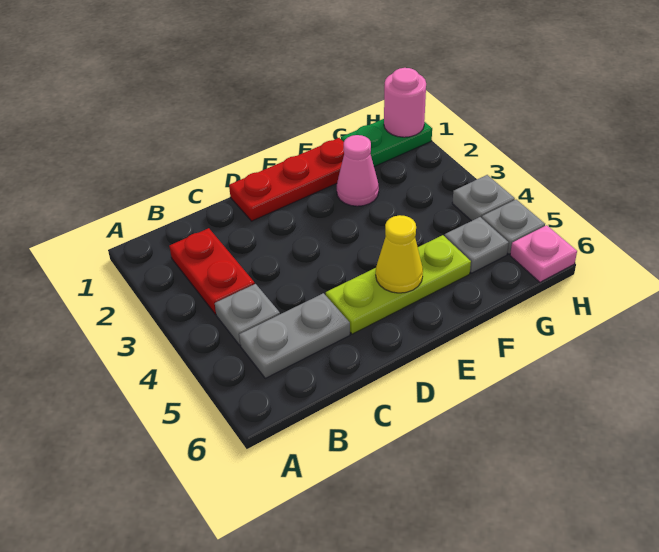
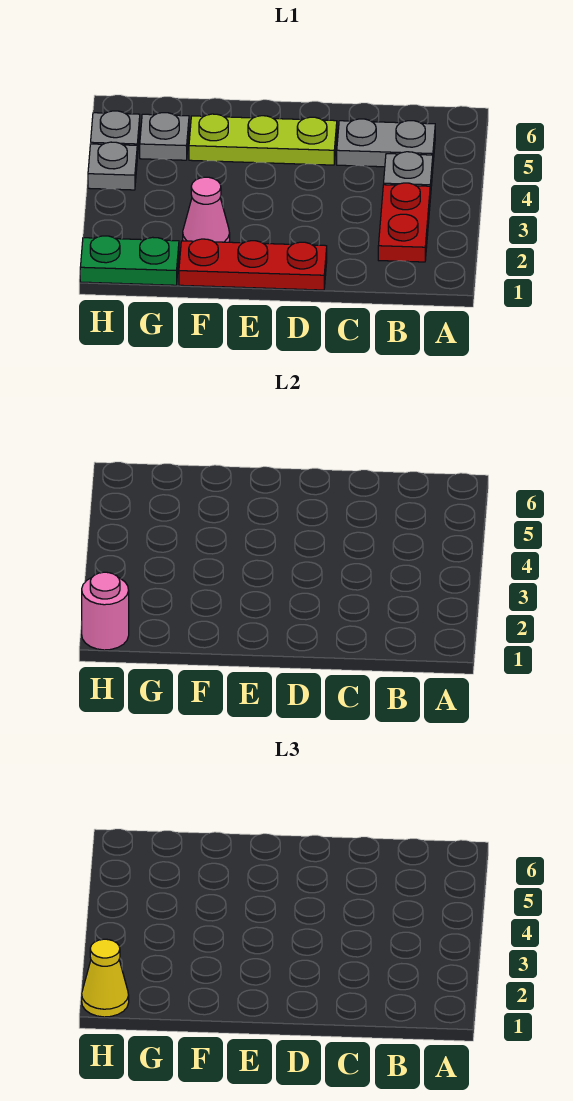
yellow cone E5 level 2 -> yellow cone H1 level 3
pink plate H6 level 1 -> none

